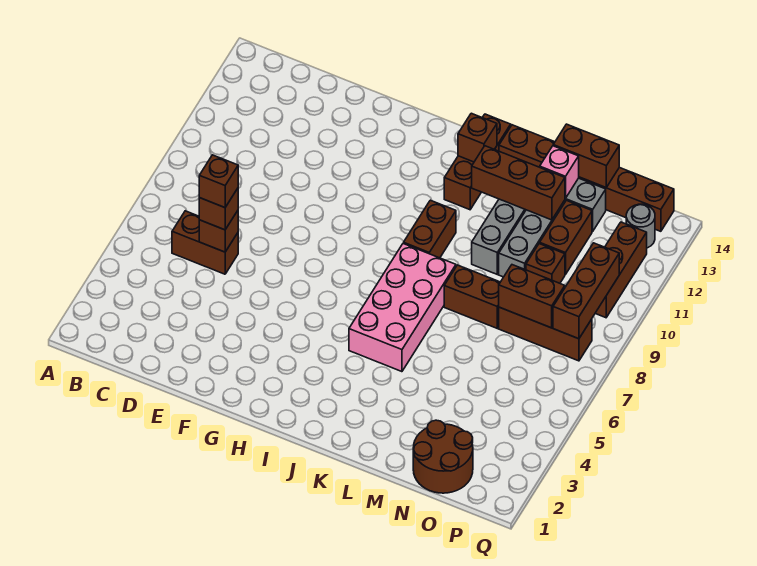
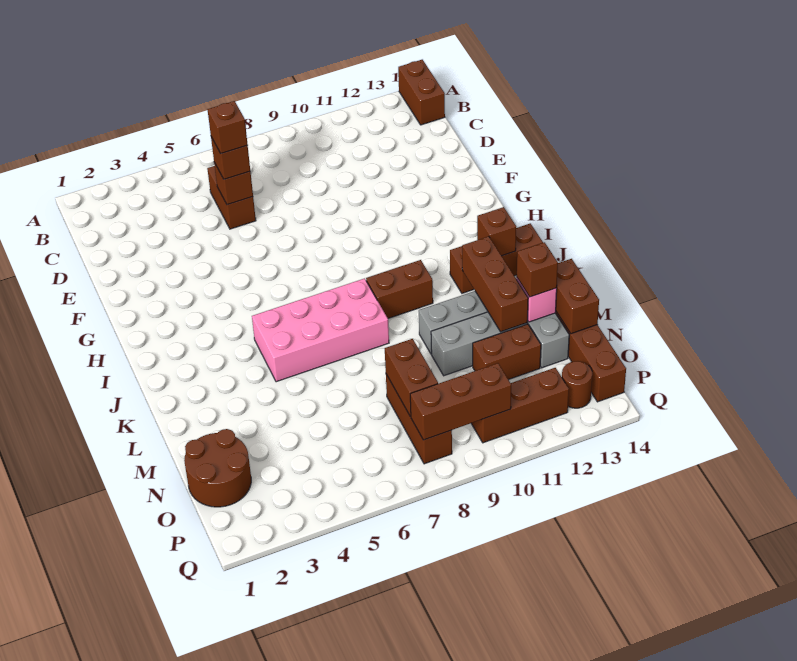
brown brick L8:M8 level 1 -> brown brick A14:B14 level 1
brown brick N10 level 1 -> brown brick M13 level 3
grey round brick P13 level 1 -> brown round brick P13 level 1

